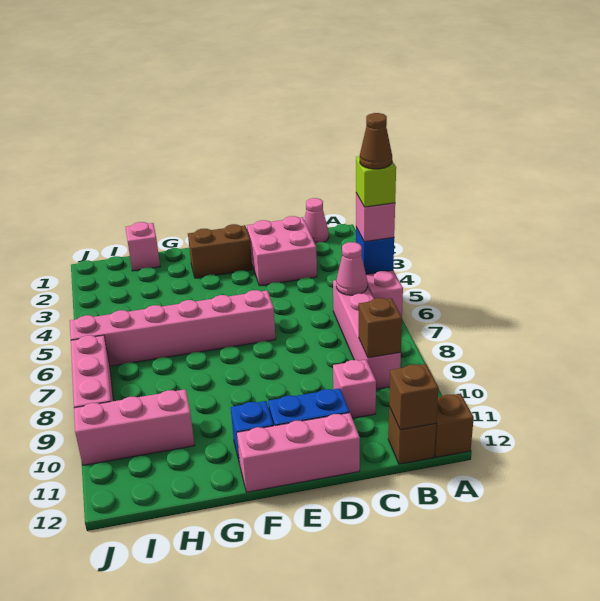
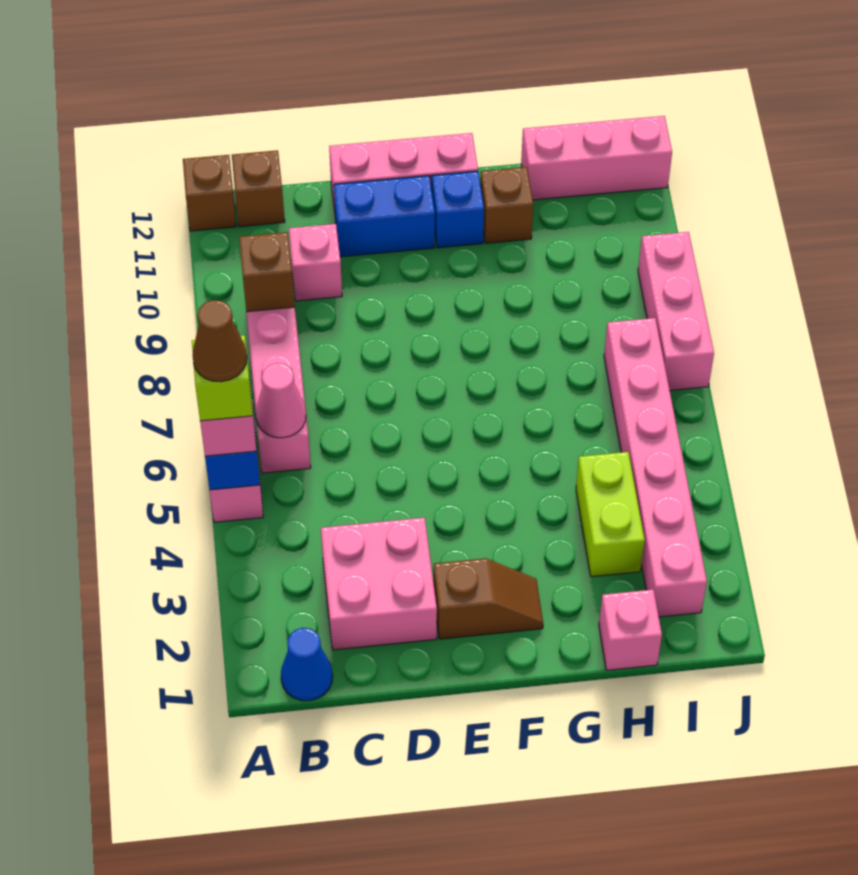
pink cone B1 level 1 -> blue cone B1 level 1
brown brick B12 level 2 -> brown brick G11 level 1
brown brick E2:F2 level 1 -> brown slope E2:F2 level 1 top E
pink brick E6:J6 level 1 -> pink brick I2:I7 level 1
none -> lime brick H3:H4 level 1
pink brick H10:J10 level 1 -> pink brick H12:J12 level 1

